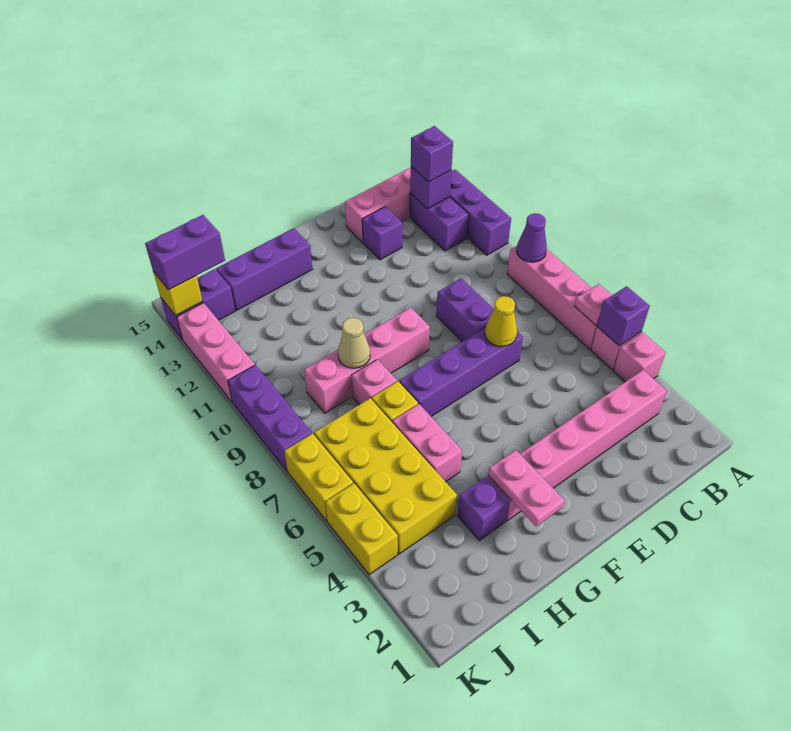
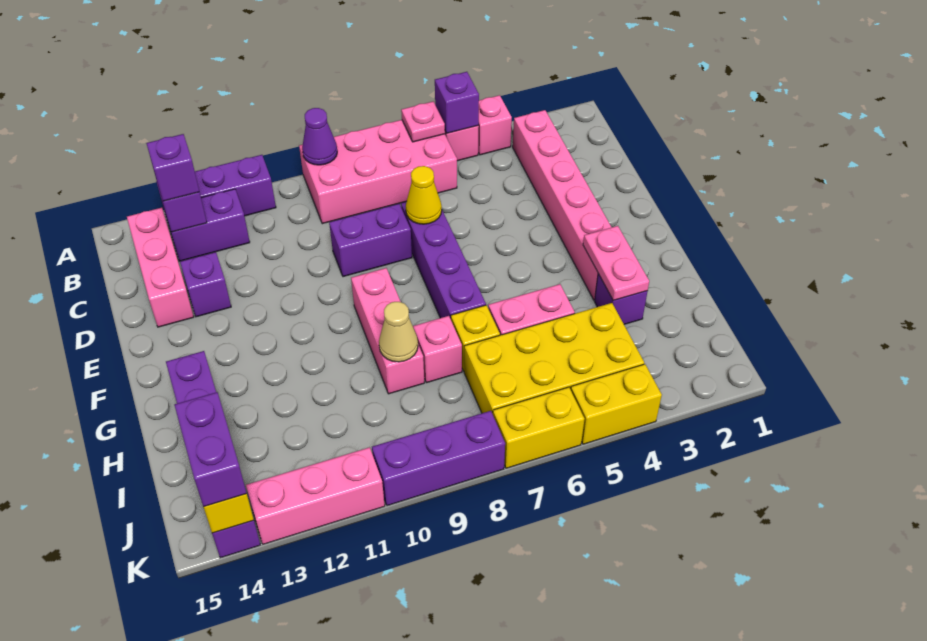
pink brick A6:A9 level 1 -> pink brick A6:B9 level 1
pink brick F9:I9 level 1 -> pink brick F9:H9 level 1
pink plate G2:G3 level 2 -> pink plate G3:H3 level 2

